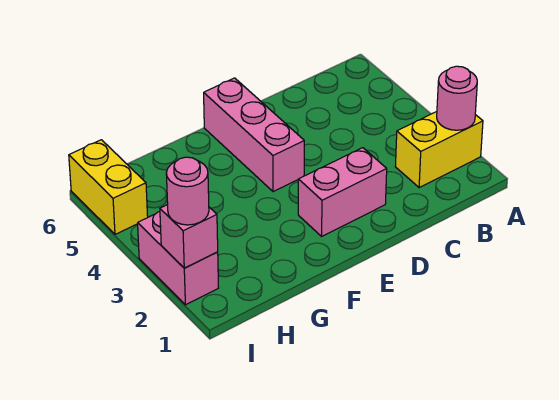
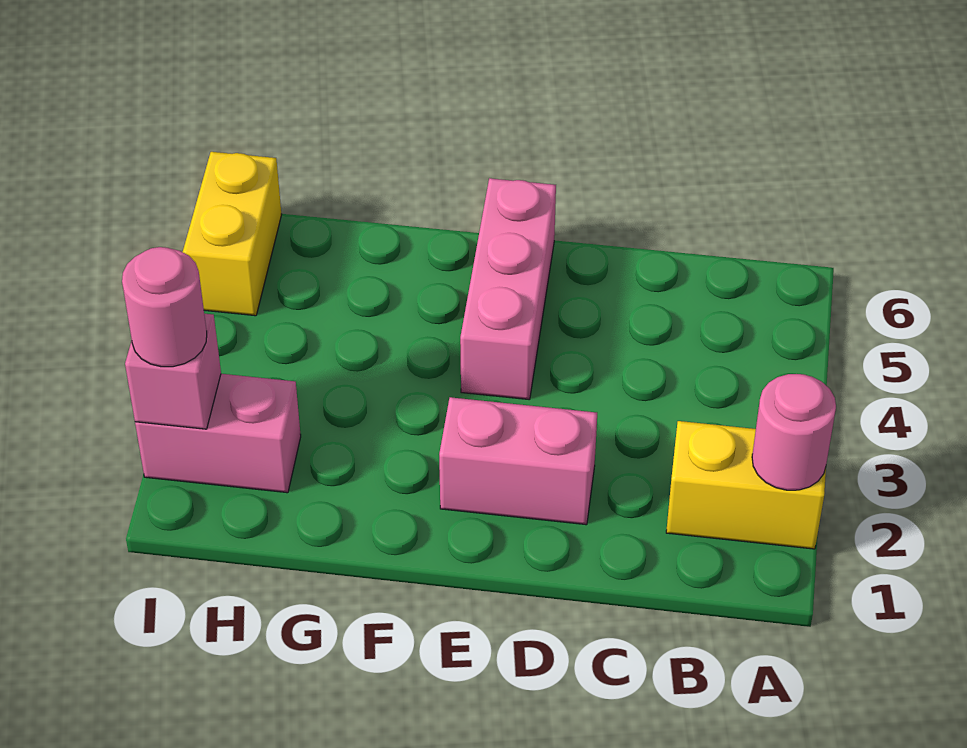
pink brick I2:I3 level 1 -> pink brick H2:I2 level 1

